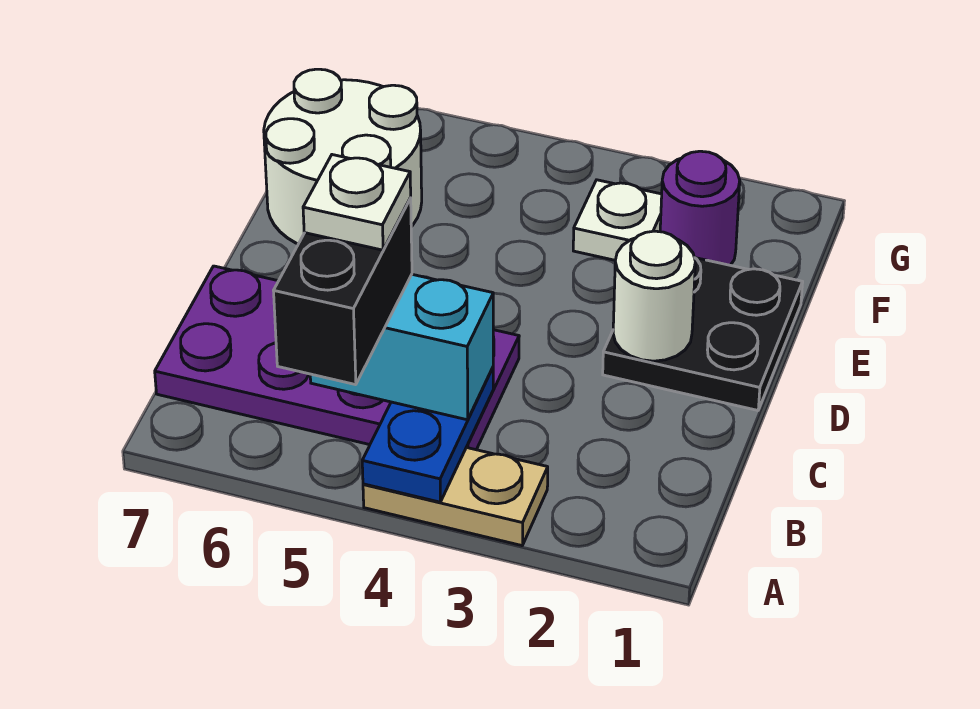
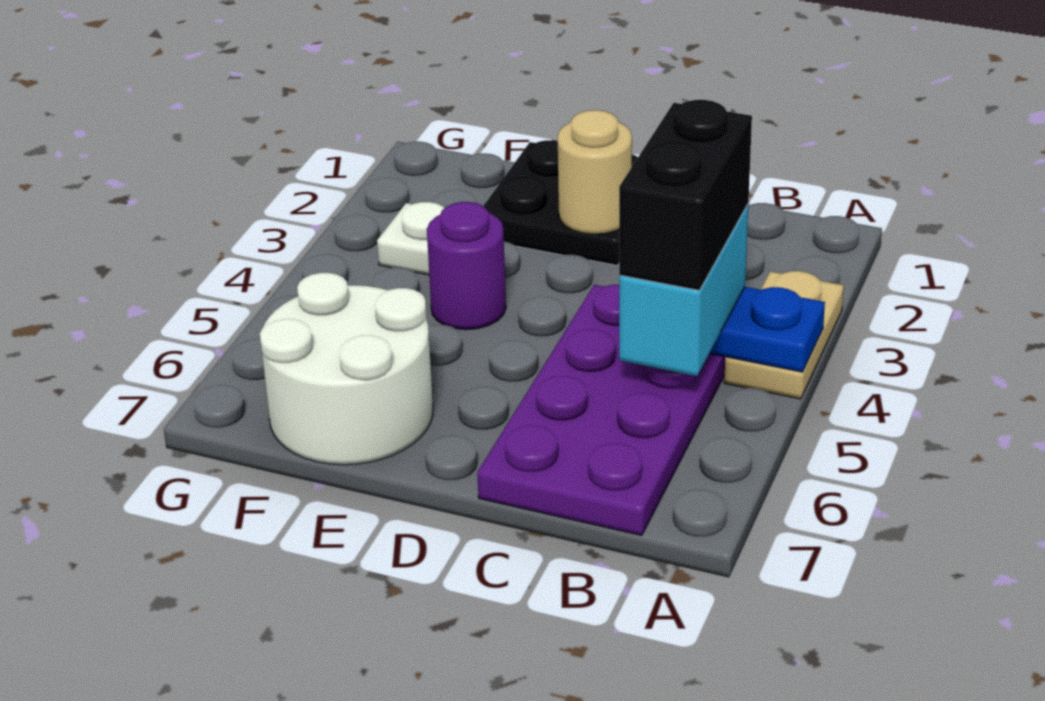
black brick A5:B5 level 4 -> black brick B4:B5 level 4
white plate B5 level 5 -> none
white round brick D2 level 2 -> tan round brick D2 level 2
purple round brick F2 level 1 -> purple round brick E4 level 1

